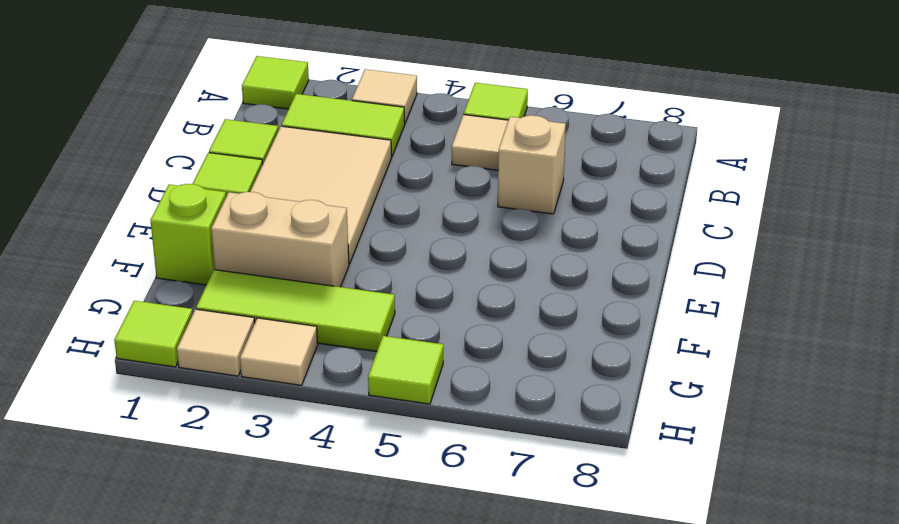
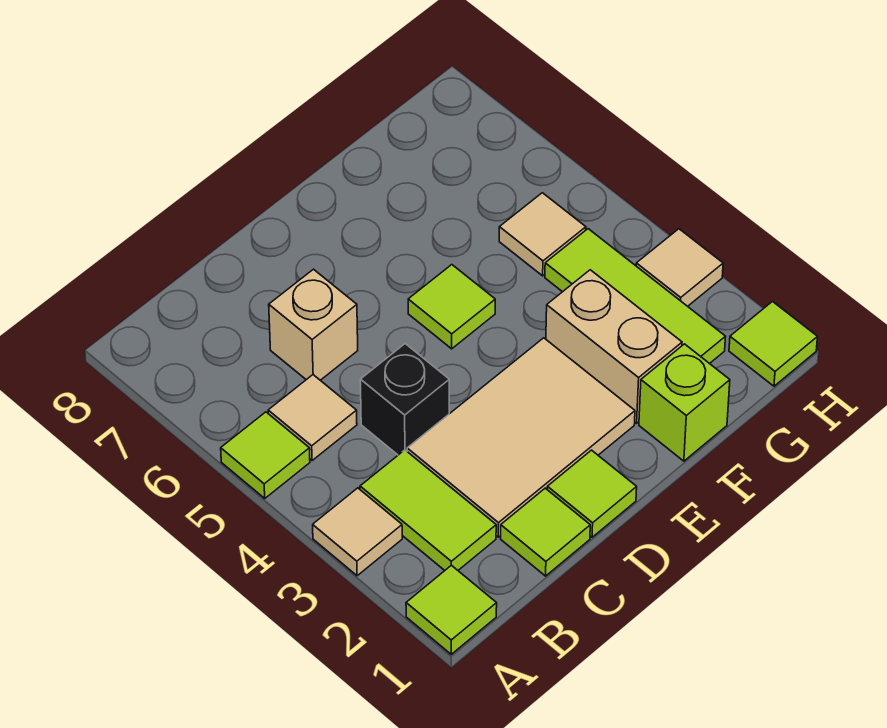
none -> black brick C4 level 1
tan tile H2 level 1 -> tan tile G5 level 1
lime tile H5 level 1 -> lime tile E5 level 1

